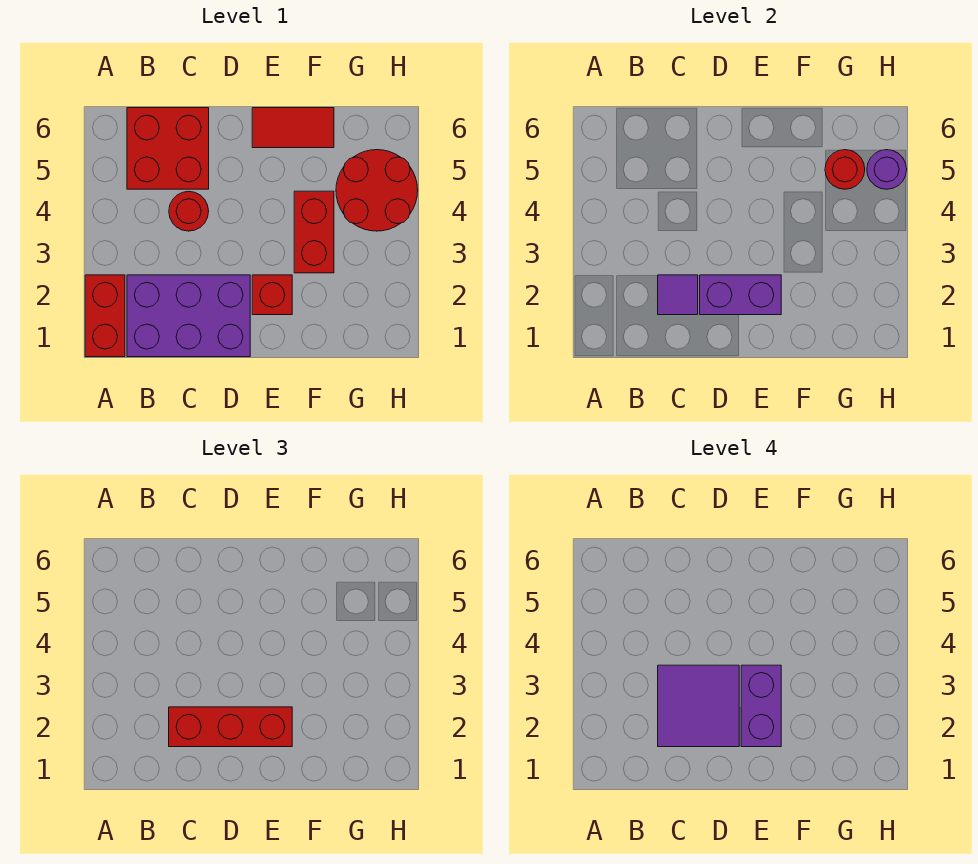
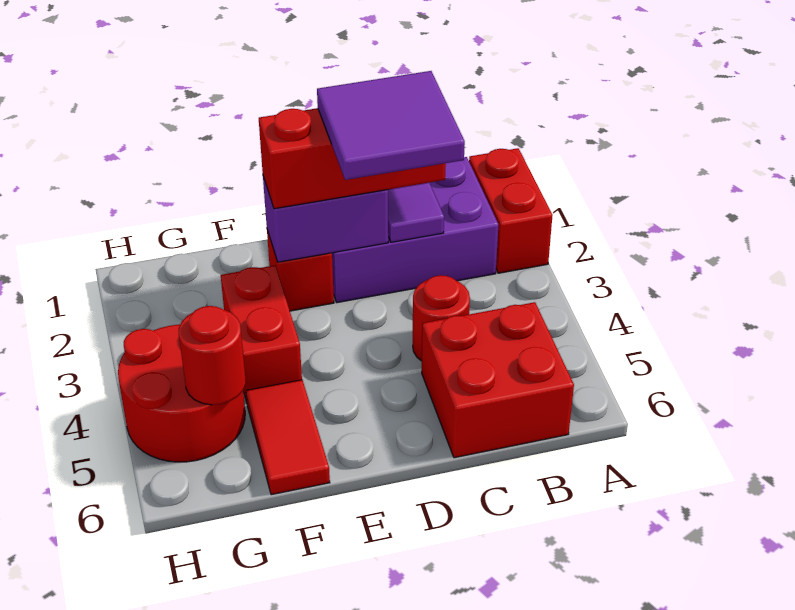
purple brick E2:E3 level 4 -> none
red tile E6:F6 level 1 -> red tile F5:F6 level 1
purple round brick H5 level 2 -> none

